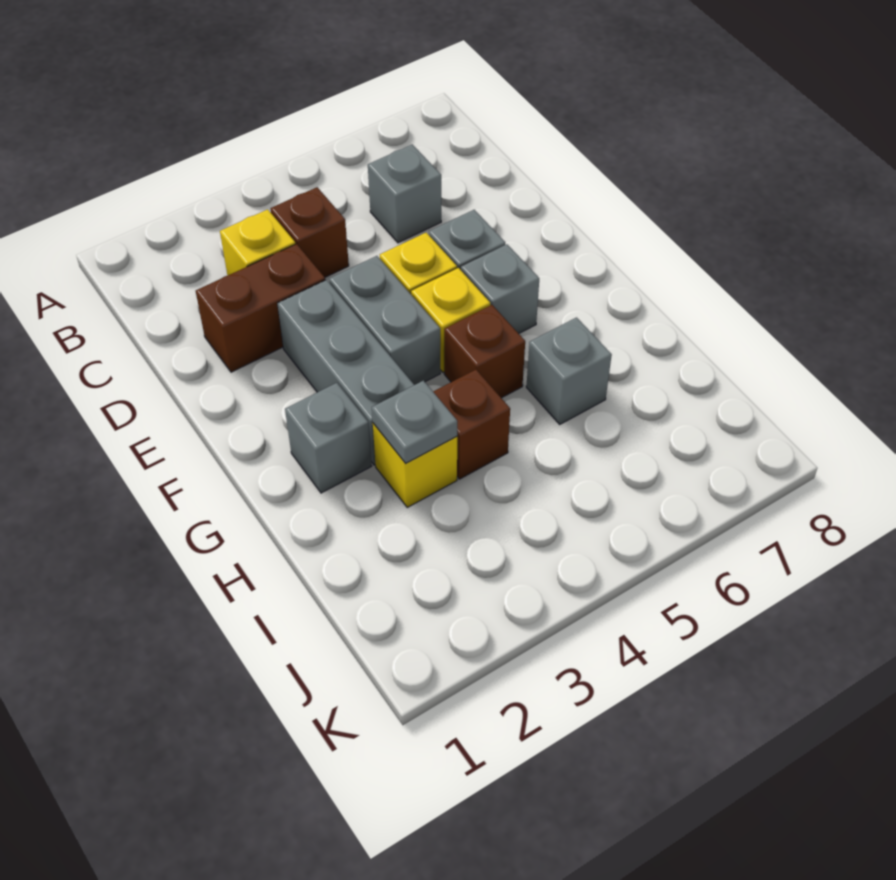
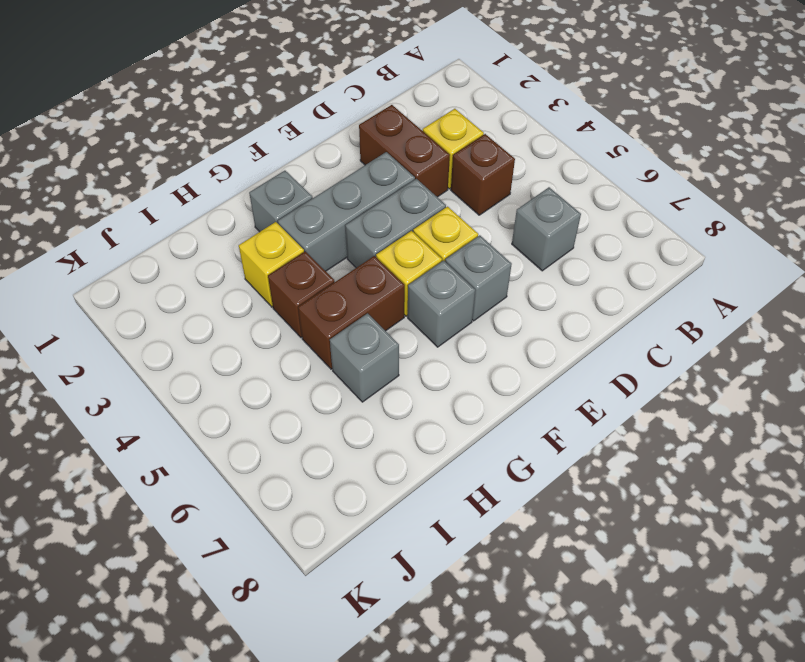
brown brick G5 level 1 -> brown brick G5:H5 level 1
grey plate H3 level 2 -> none

